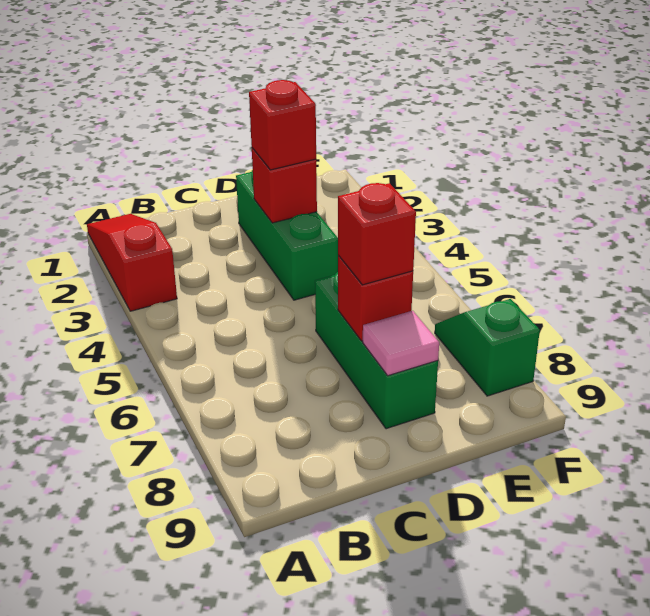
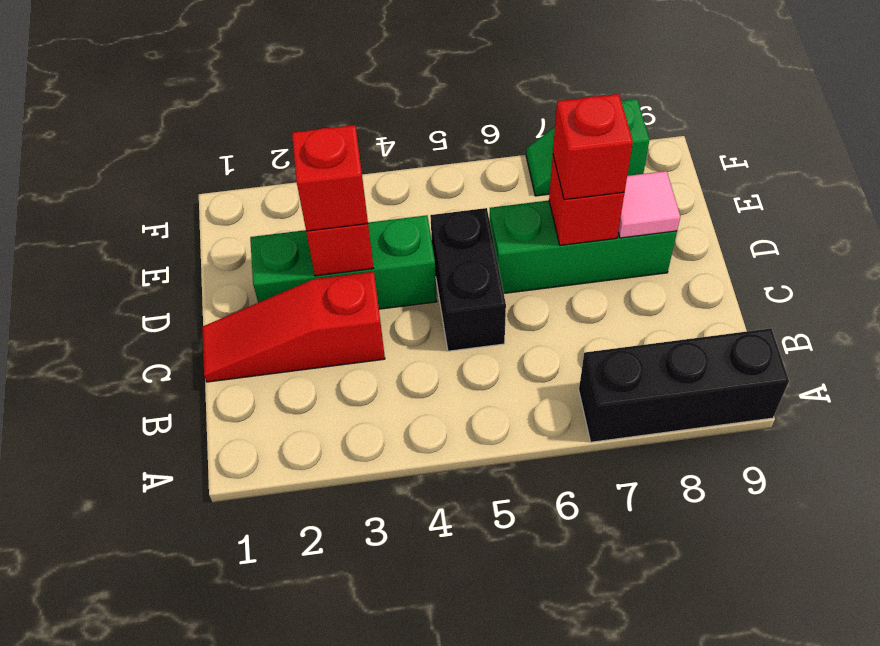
red slope A1:A3 level 1 top 3 -> red slope C1:C3 level 1 top 3
none -> black brick A7:A9 level 1
none -> black brick C5:D5 level 1

